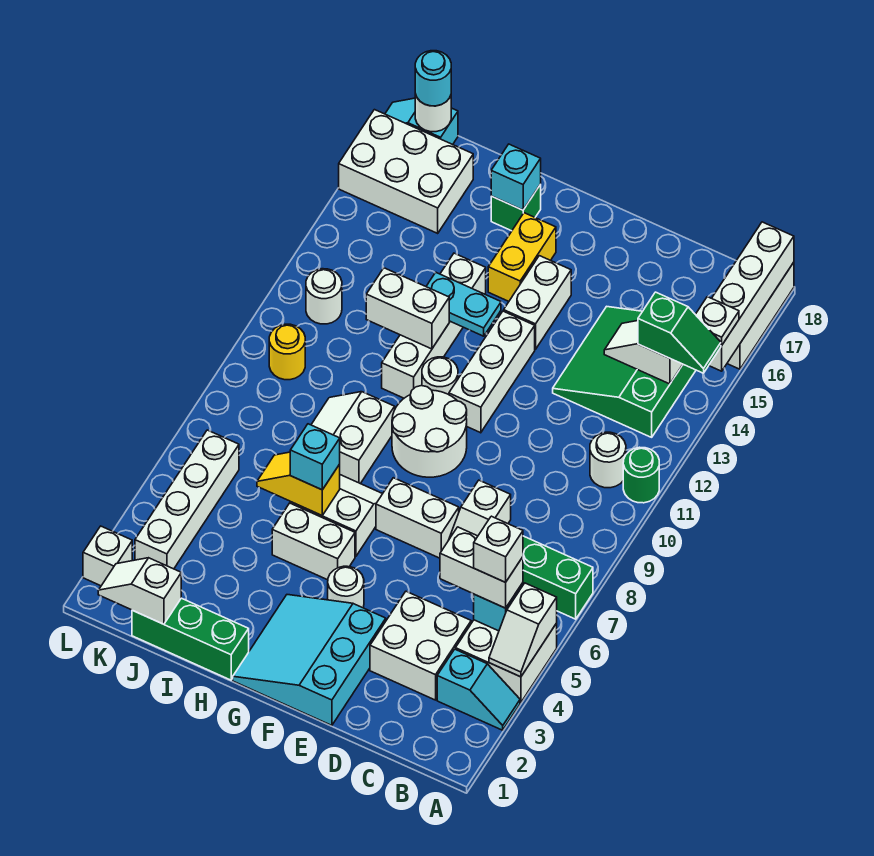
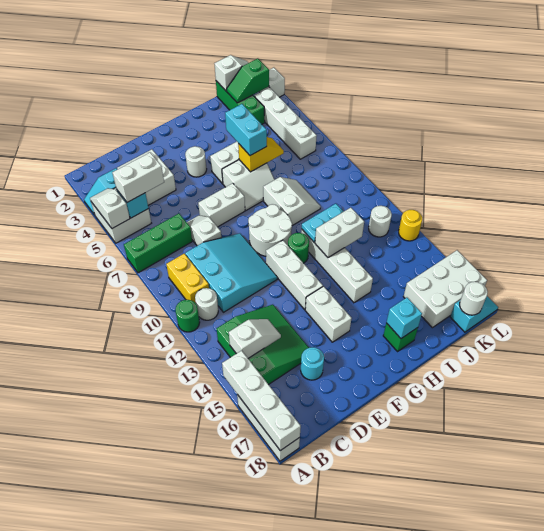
green slope A14:B14 level 3 top B -> green slope J2:K2 level 2 top K
white plate A15 level 3 -> none
white brick B5 level 4 -> none
cyan slope E1:G3 level 1 top E -> cyan slope C9:E11 level 1 top C
white round brick G11 level 1 -> green round brick G11 level 1
cyan plate G13:H13 level 2 -> cyan plate H11:I11 level 2
yellow brick G15:G16 level 1 -> yellow brick B9:B10 level 1
green brick H1:J1 level 1 -> green brick J1:J3 level 1
cyan brick H6 level 3 -> cyan brick H5:H6 level 3
yellow round brick K10 level 1 -> yellow round brick L13 level 1
cyan round brick K18 level 3 -> cyan round brick D16 level 1

